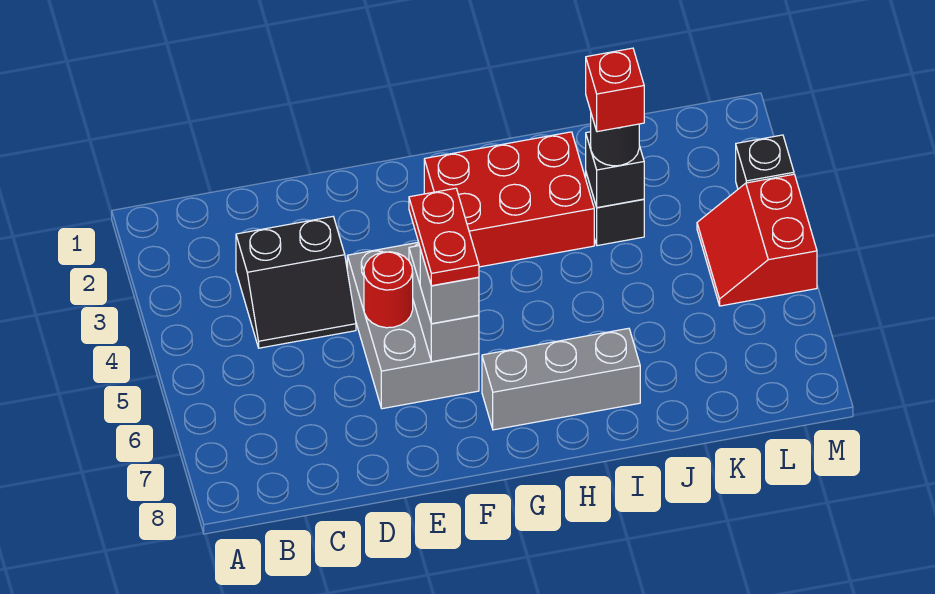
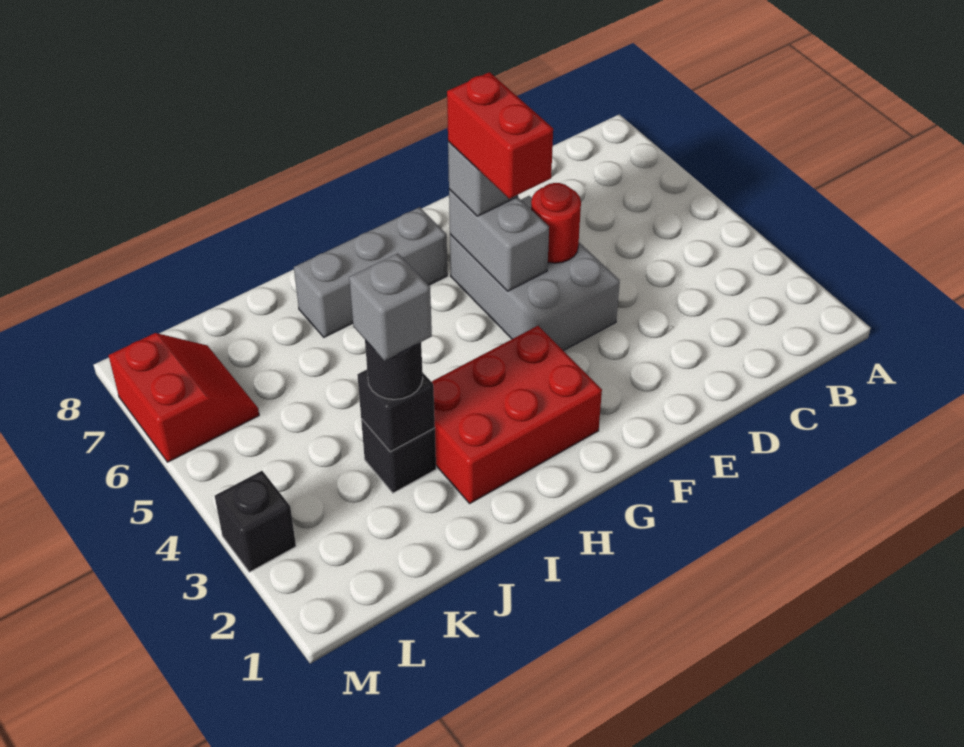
black slope C3:D4 level 1 top 3 -> none
red plate F5:F6 level 4 -> red brick F5:F6 level 4
red brick J3 level 4 -> grey brick J3 level 4
red slope L4:M5 level 1 top M -> red slope L6:M7 level 1 top M

